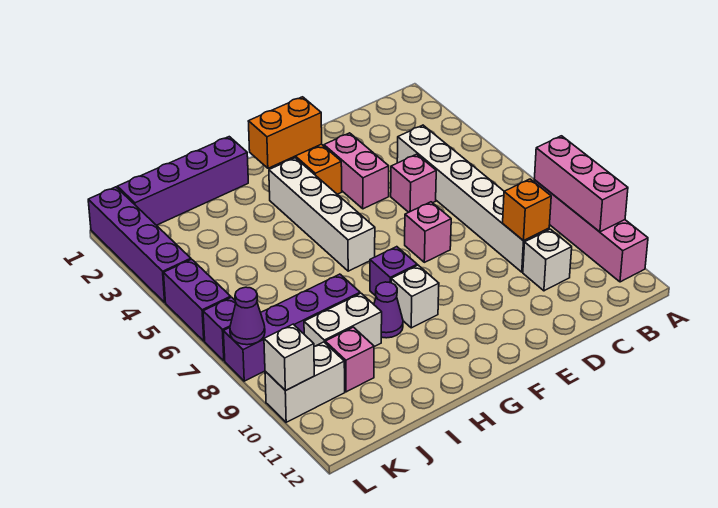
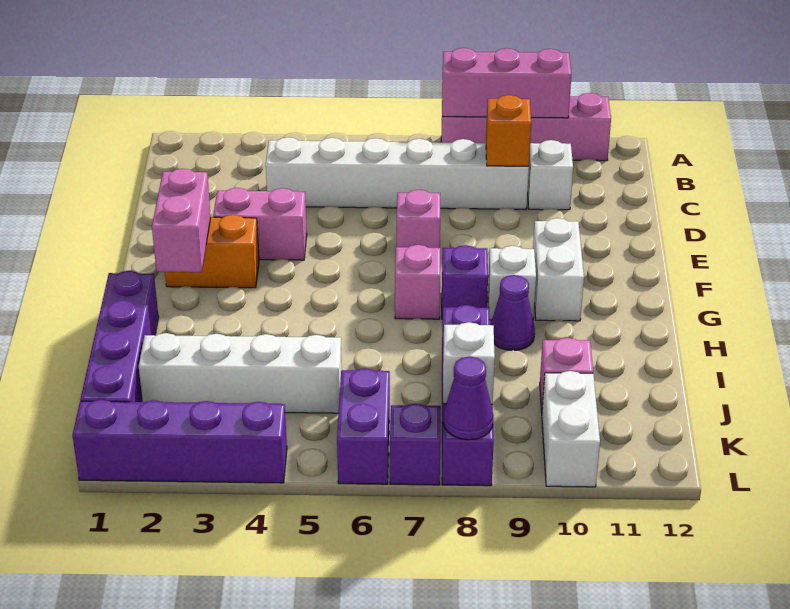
pink brick D5 level 1 -> pink brick G7 level 1
orange brick F2:G2 level 2 -> pink brick F2:G2 level 2
white brick G3:G6 level 1 -> white brick J2:J5 level 1
white brick I9:J9 level 1 -> white brick F10:G10 level 1
purple brick L5:L6 level 1 -> purple brick K6:L6 level 1
white brick L10 level 2 -> white brick K8 level 2

